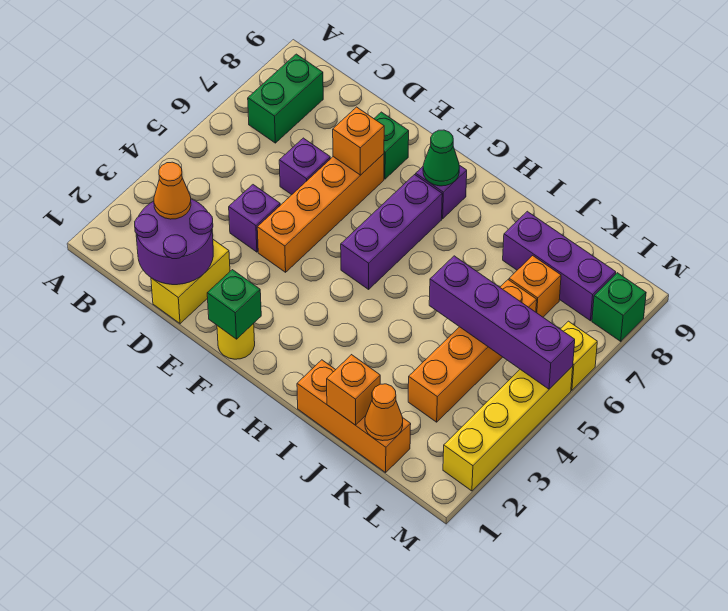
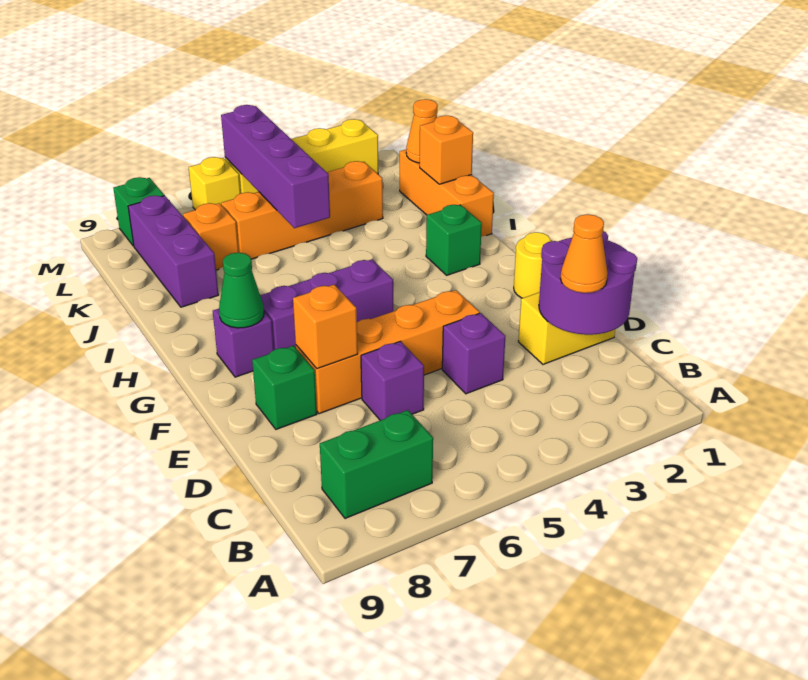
green brick F1 level 2 -> green brick H2 level 1

